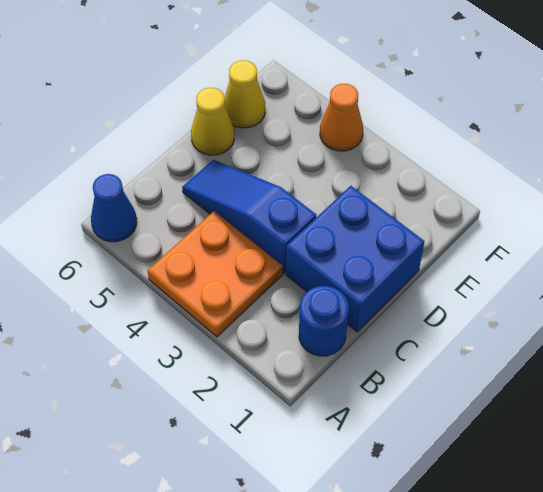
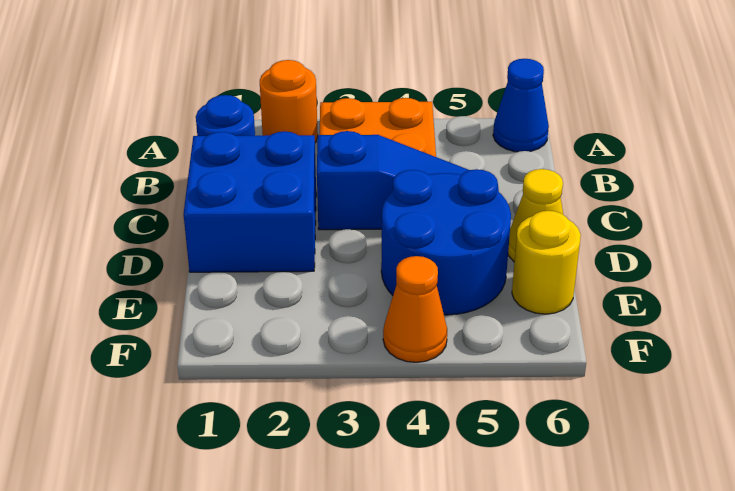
none -> orange round brick A2 level 1
none -> blue round brick D4:E5 level 1
yellow cone E6 level 1 -> yellow round brick E6 level 1

